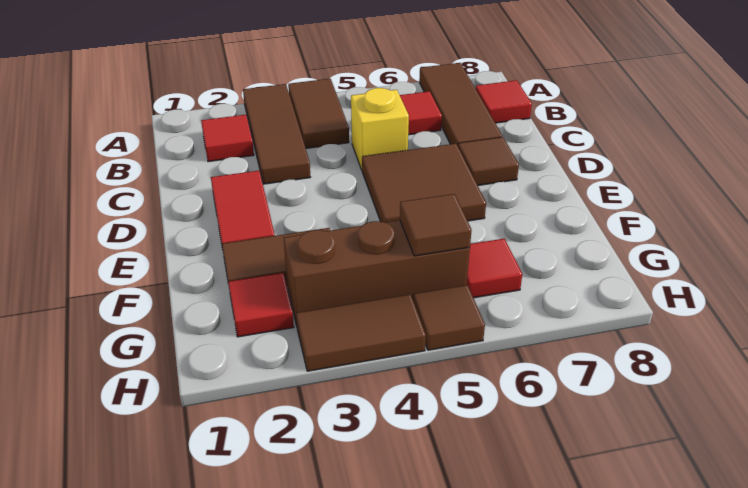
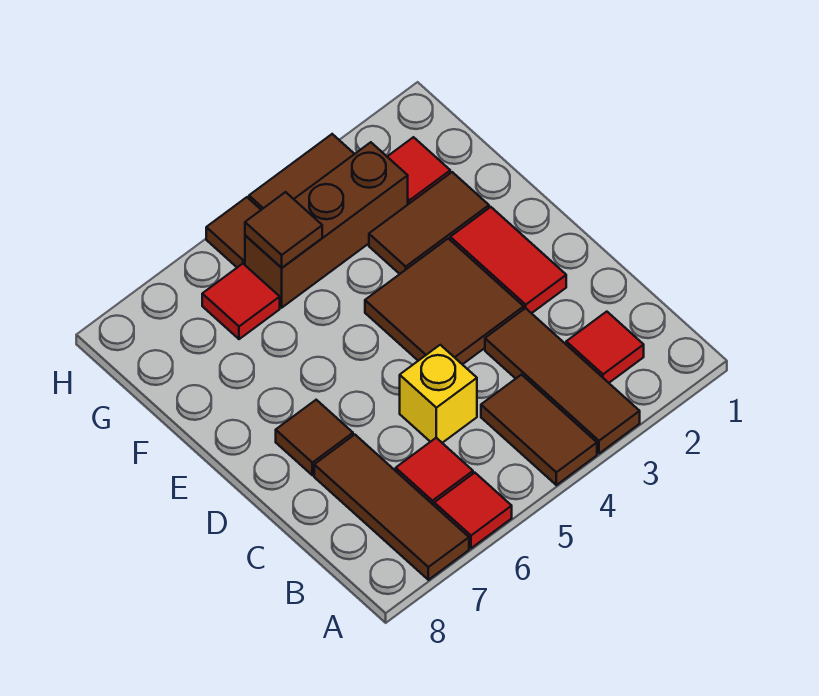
red tile B8 level 1 -> red tile A6 level 1
brown tile D5:E6 level 1 -> brown tile D3:E4 level 1

